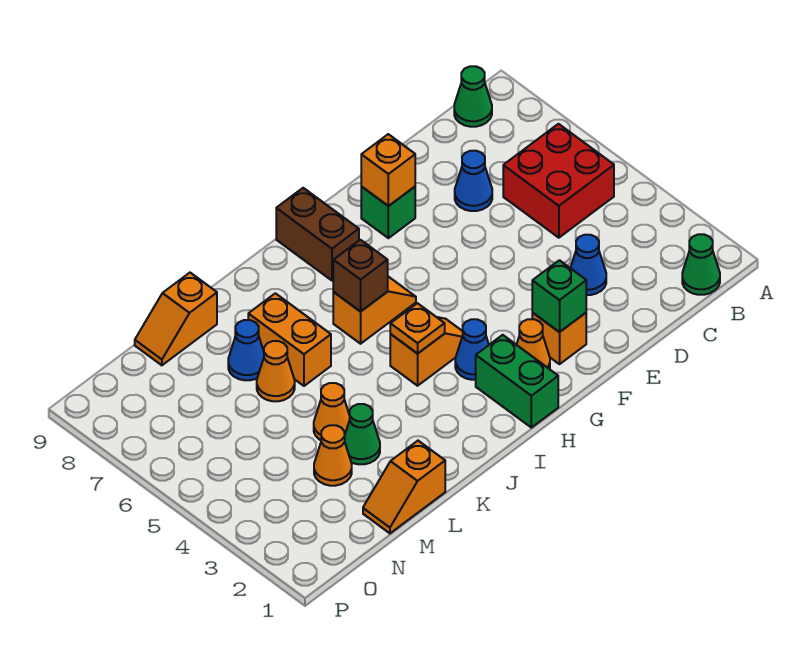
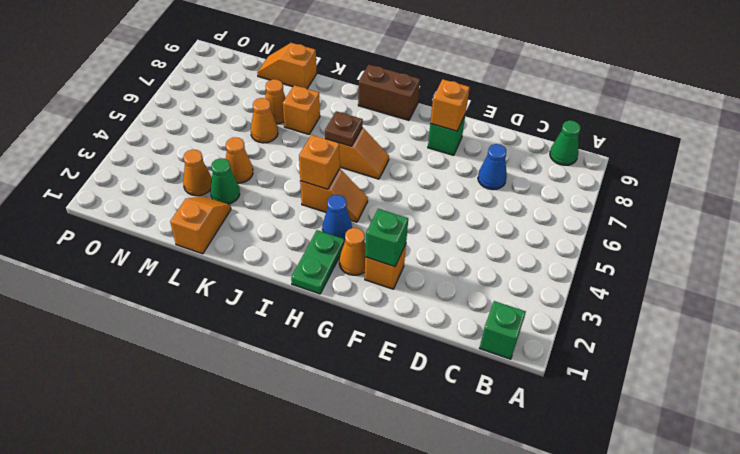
green cone B1 level 1 -> green brick B1 level 1
red brick B5:C6 level 1 -> none
blue cone D3 level 1 -> none
green brick H1:H2 level 1 -> green plate H1:H2 level 1
brown brick H8:H9 level 1 -> brown brick H9:I9 level 1
orange plate I4 level 2 -> orange brick I4 level 2
brown brick I6 level 2 -> brown plate I6 level 2
orange brick K6:K7 level 1 -> orange brick K7 level 1
orange slope L1:M1 level 1 top L -> orange slope L1:L2 level 1 top 1
blue cone L7 level 1 -> orange cone L7 level 1

